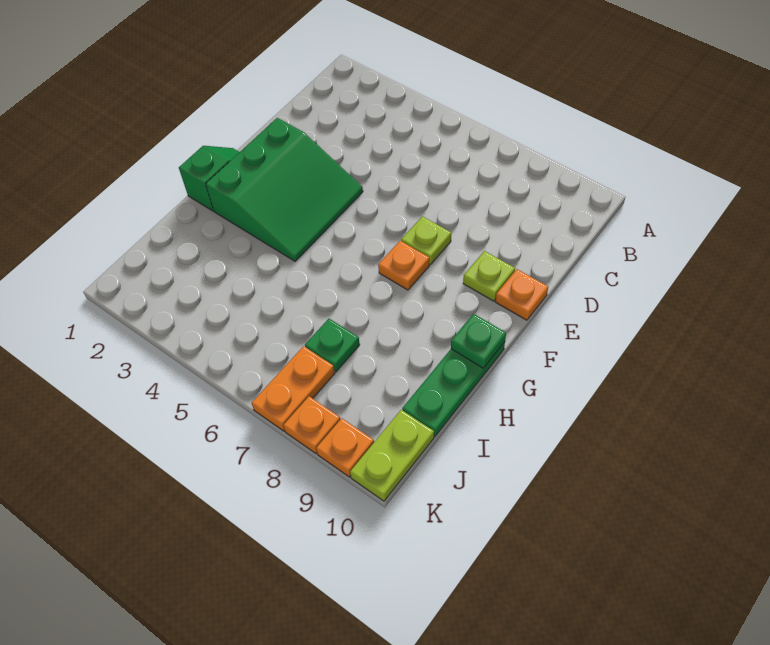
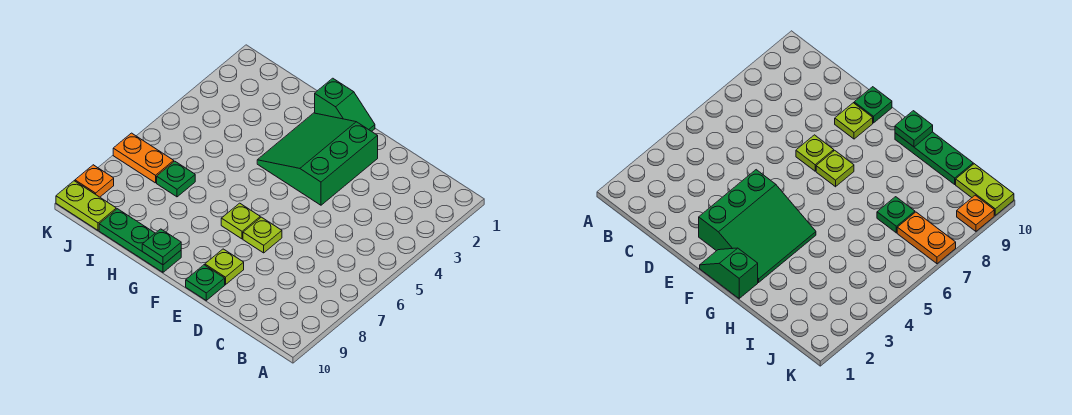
green slope E2:G4 level 1 top 2 -> green slope E2:G4 level 1 top E
orange plate E10 level 1 -> green plate E10 level 1
orange plate F7 level 1 -> lime plate F7 level 1
orange plate K8 level 1 -> none

